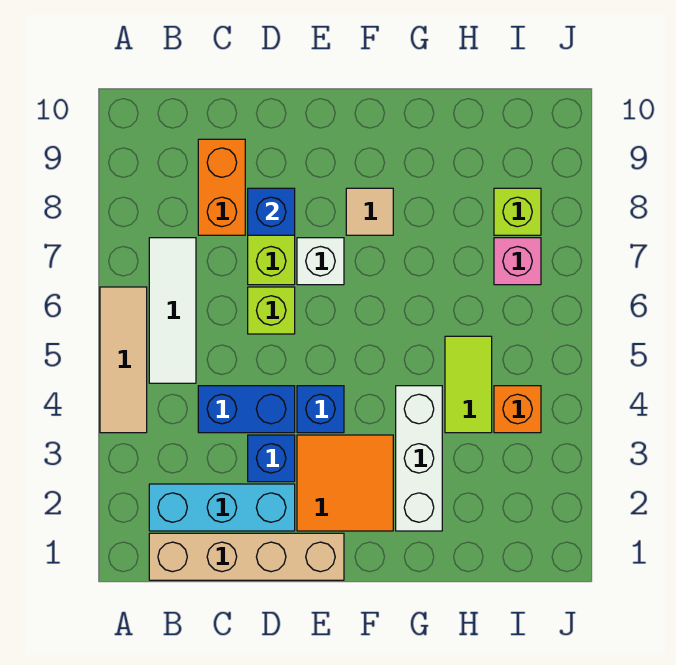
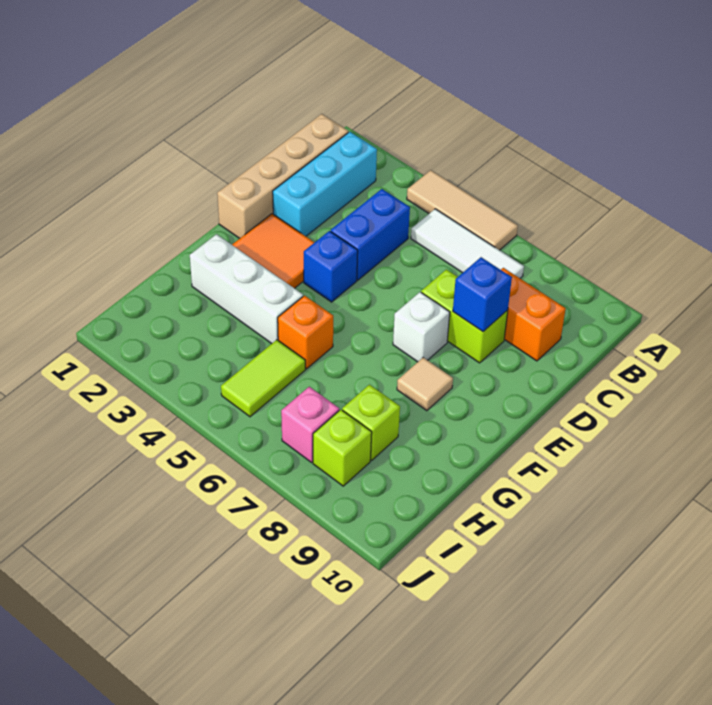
blue brick D3 level 1 -> none
lime brick D6 level 1 -> lime brick H8 level 1
lime tile H4:H5 level 1 -> lime tile H5:I5 level 1
orange brick I4 level 1 -> orange brick G5 level 1

